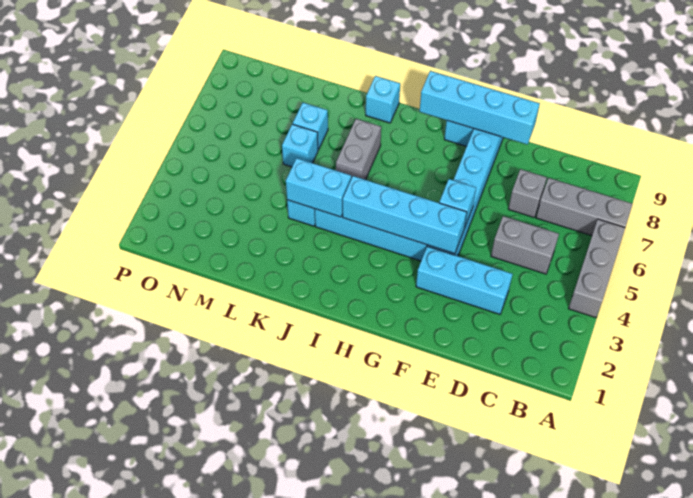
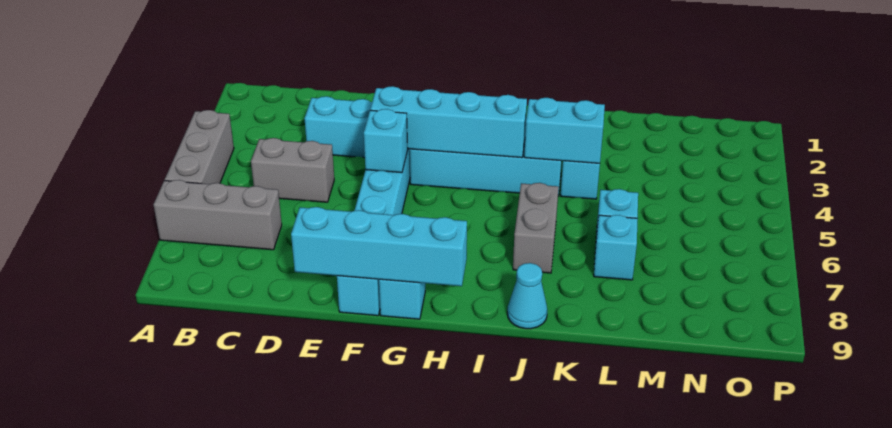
grey brick D7 level 1 -> none
cyan brick J9 level 1 -> cyan cone J9 level 1

